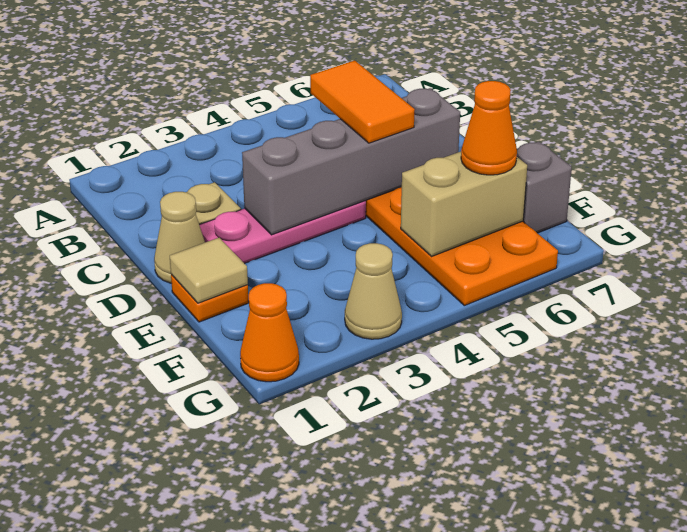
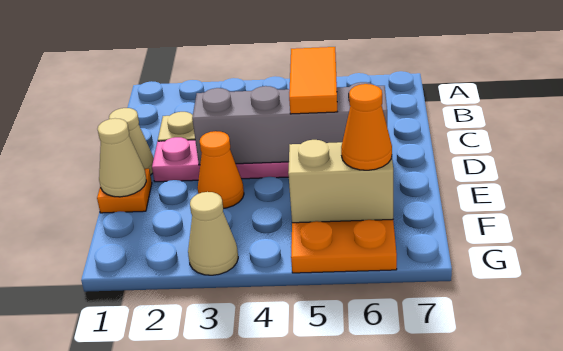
tan tile E1 level 2 -> tan cone E1 level 2
grey brick F7 level 1 -> none
orange cone G1 level 1 -> orange cone E3 level 1

